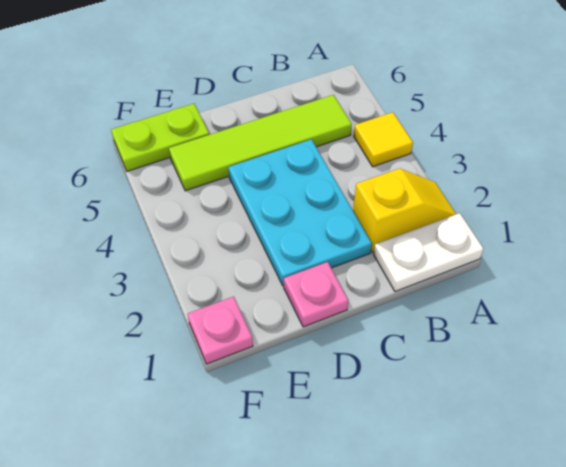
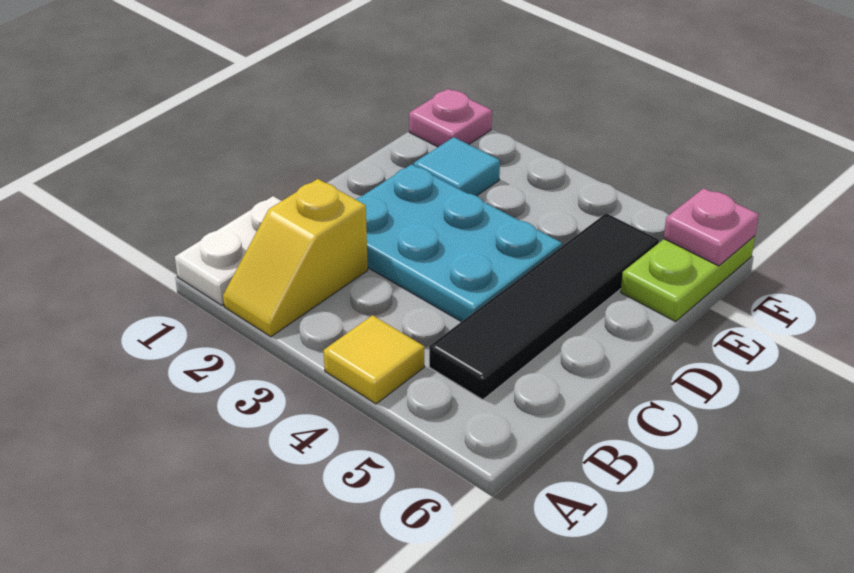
lime tile B5:E5 level 1 -> black tile B5:E5 level 1
pink plate D1 level 1 -> pink plate F6 level 2
none -> cyan tile E2 level 1

